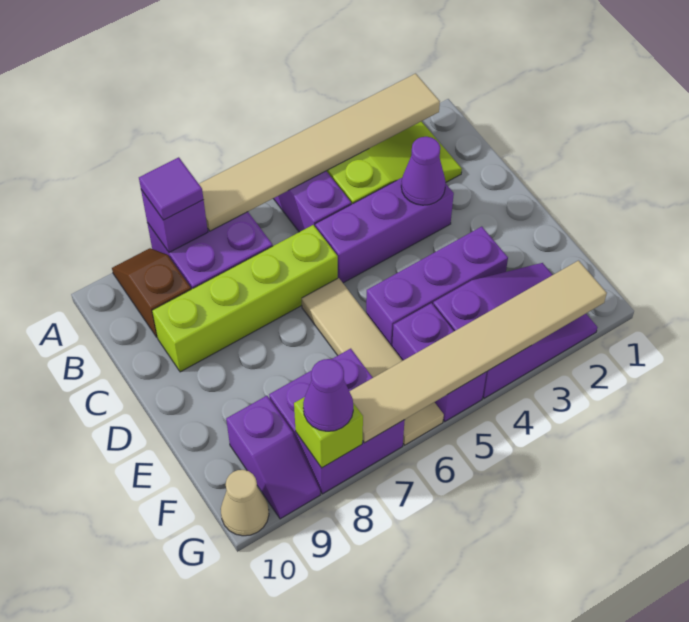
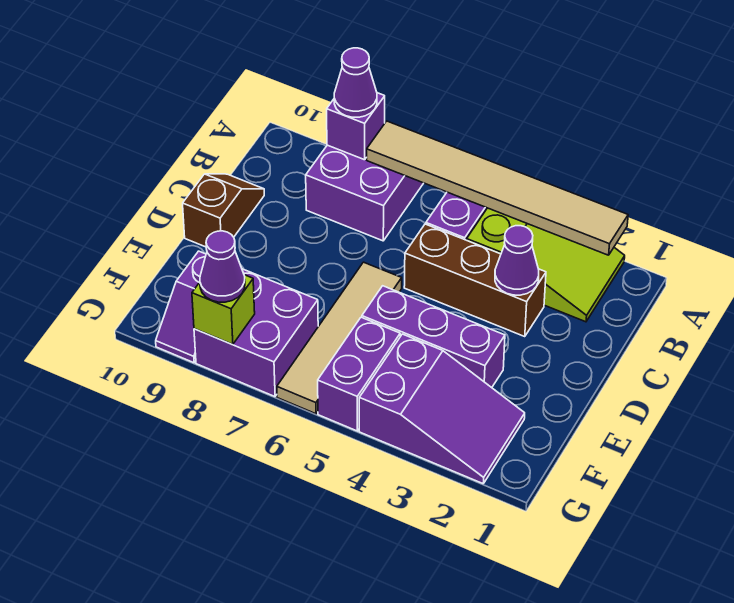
purple tile A8 level 3 -> purple cone A8 level 3
brown slope A9:B9 level 1 top B -> brown slope C10:D10 level 1 top D
purple brick C3:C5 level 1 -> brown brick C3:C5 level 1
lime brick C6:C9 level 1 -> none
tan tile G2:G7 level 2 -> none
tan cone G10 level 1 -> none

